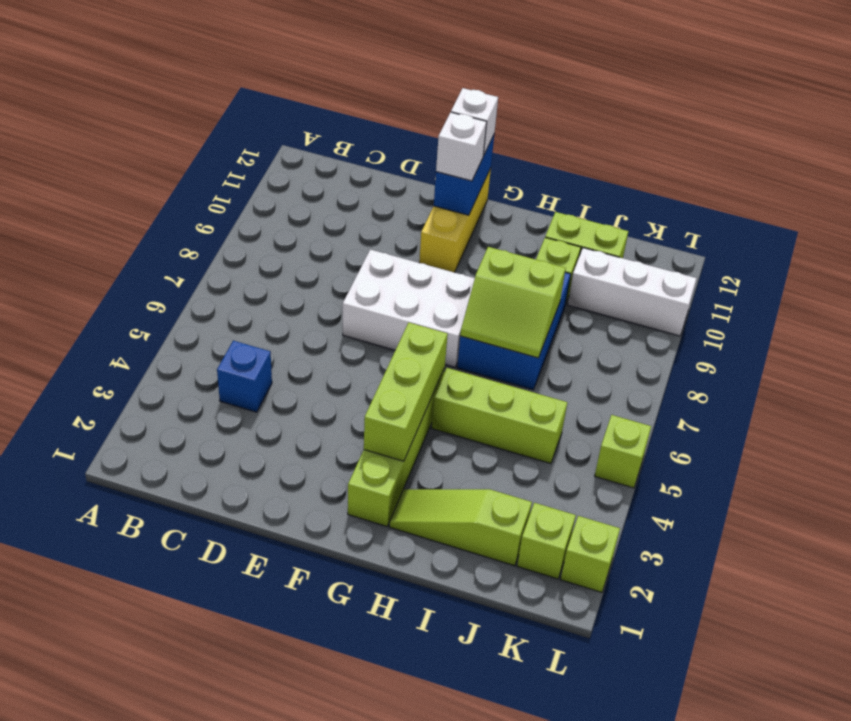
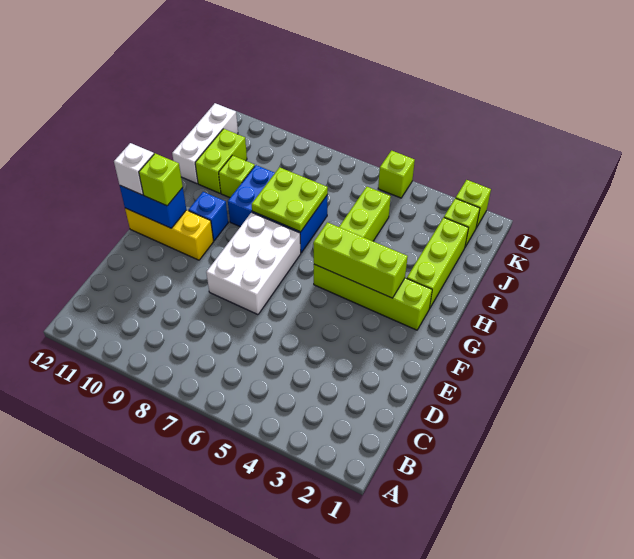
blue brick C4 level 1 -> blue brick G10 level 1
white brick F11 level 3 -> lime brick F11 level 3
lime slope H2:J2 level 1 top J -> lime brick H2:J2 level 1
lime slope H7:I8 level 2 top 8 -> lime plate H7:I8 level 2
white brick J10:L10 level 1 -> white brick I12:K12 level 1

